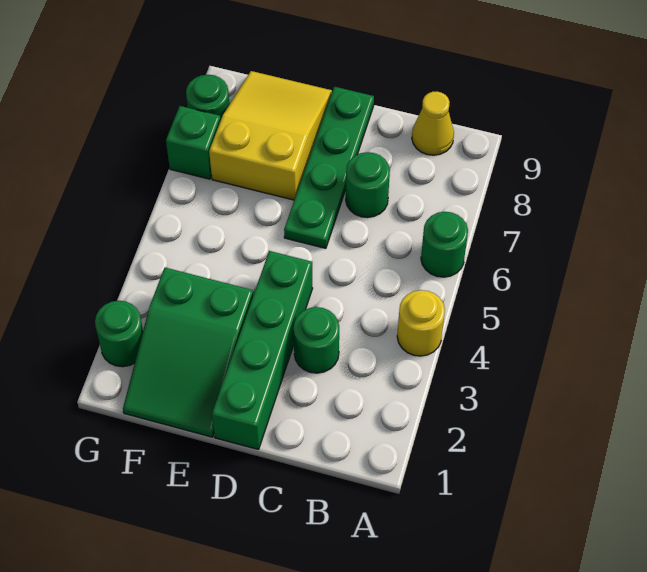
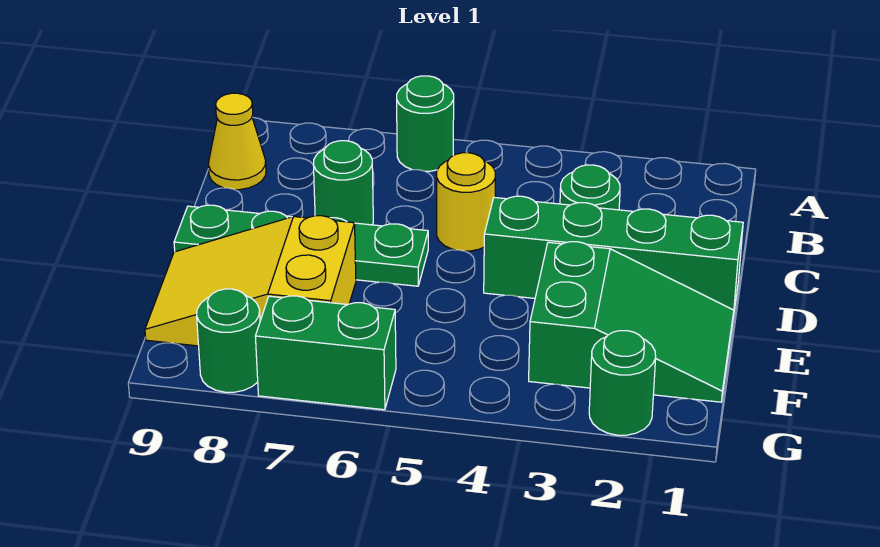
yellow round brick A4 level 1 -> yellow round brick C5 level 1
green brick G7 level 1 -> green brick G6:G7 level 1

